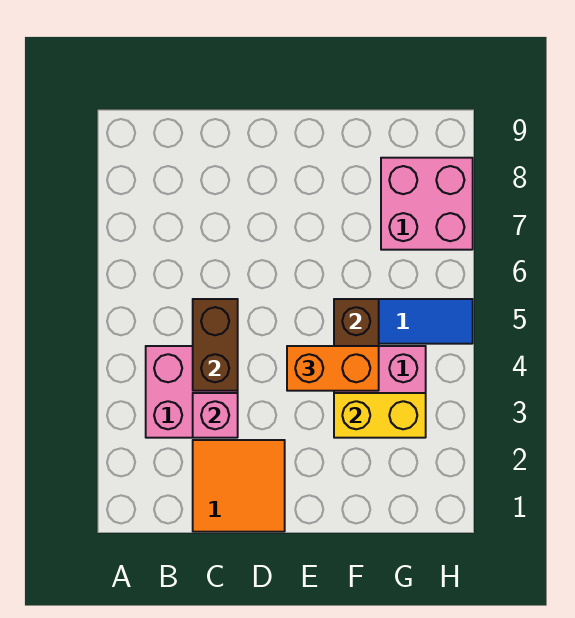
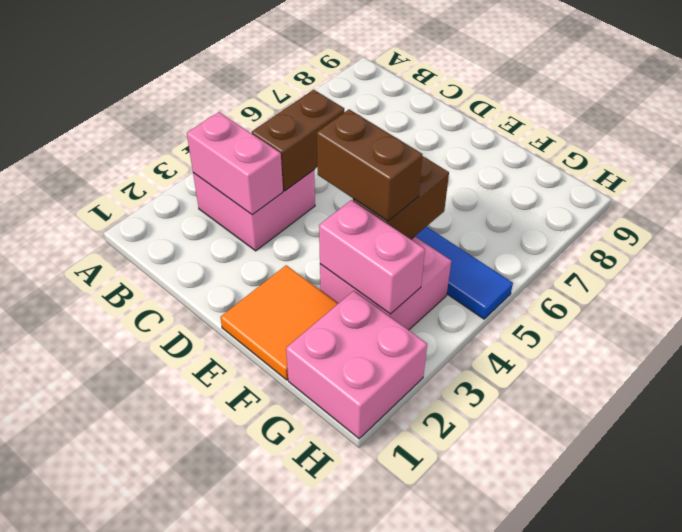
orange tile C1:D2 level 1 -> orange tile E1:F2 level 1
pink brick C3 level 2 -> pink brick B3:C3 level 2
orange brick E4:F4 level 3 -> brown brick E4:F4 level 3
yellow brick F3:G3 level 2 -> pink brick F3:G3 level 2
pink brick G7:H8 level 1 -> pink brick G1:H2 level 1

